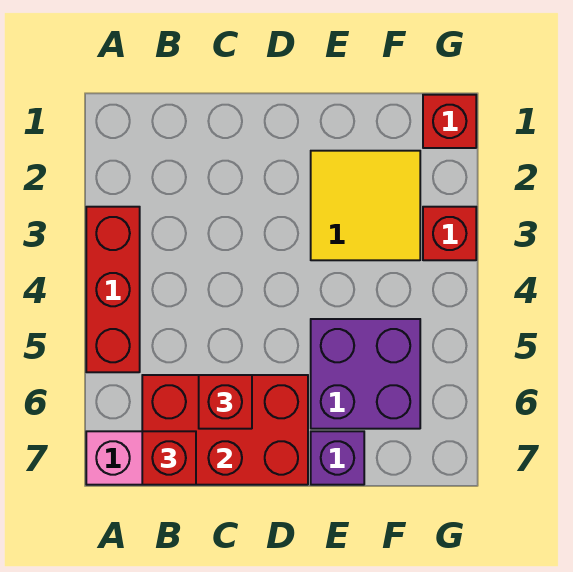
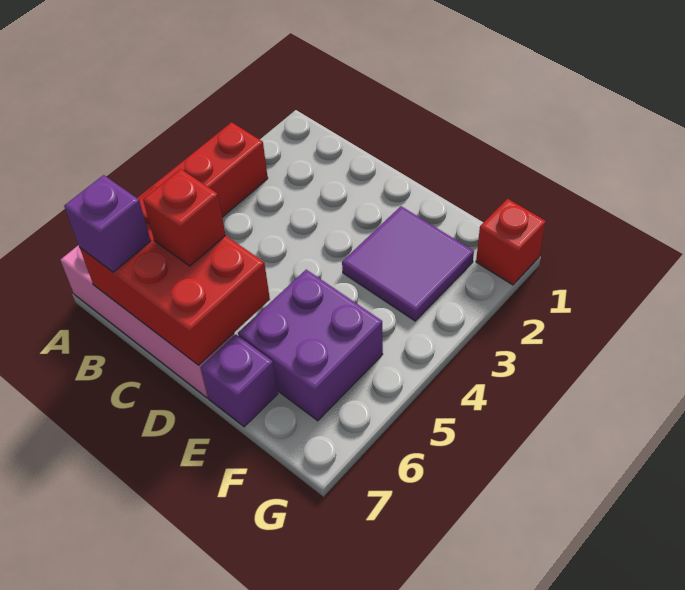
red brick B7 level 3 -> purple brick B7 level 3
yellow tile E2:F3 level 1 -> purple tile E2:F3 level 1
red brick G3 level 1 -> none

